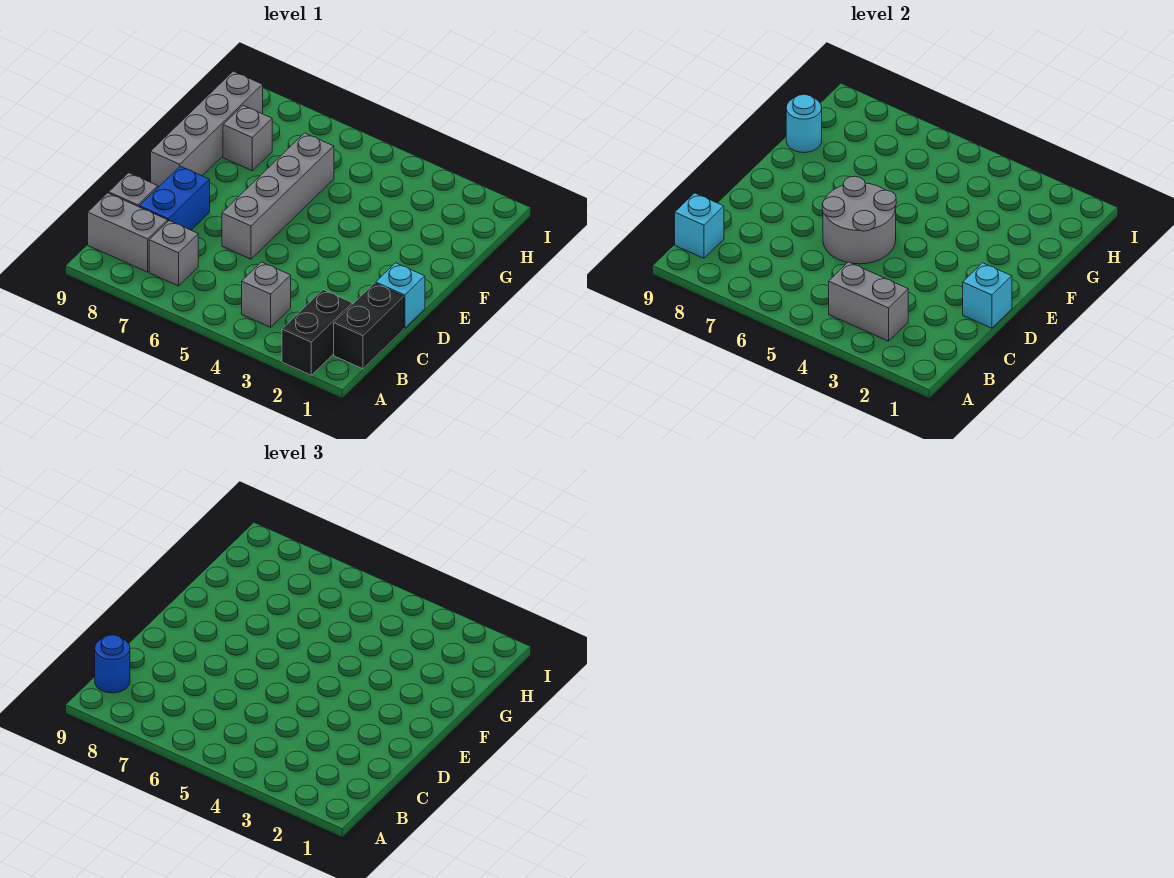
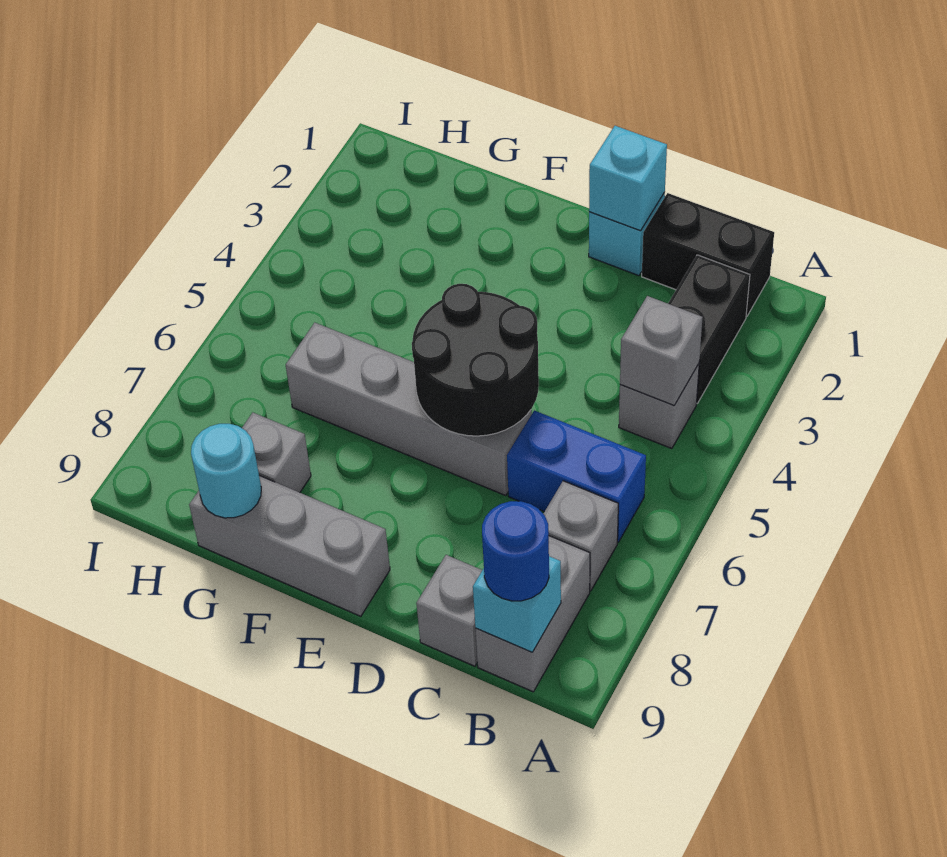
black brick A2:B2 level 1 -> black brick B2:B3 level 1
grey brick B3:B4 level 2 -> grey brick B4 level 2
blue brick C8:D8 level 1 -> blue brick B6:C6 level 1
grey round brick D5:E6 level 2 -> black round brick D5:E6 level 2
grey brick E9:H9 level 1 -> grey brick E9:G9 level 1

